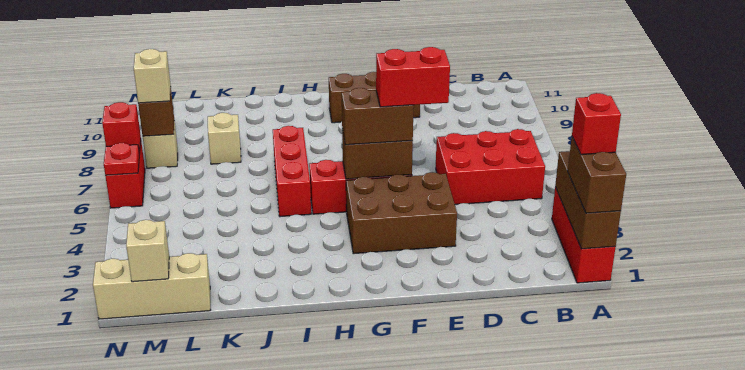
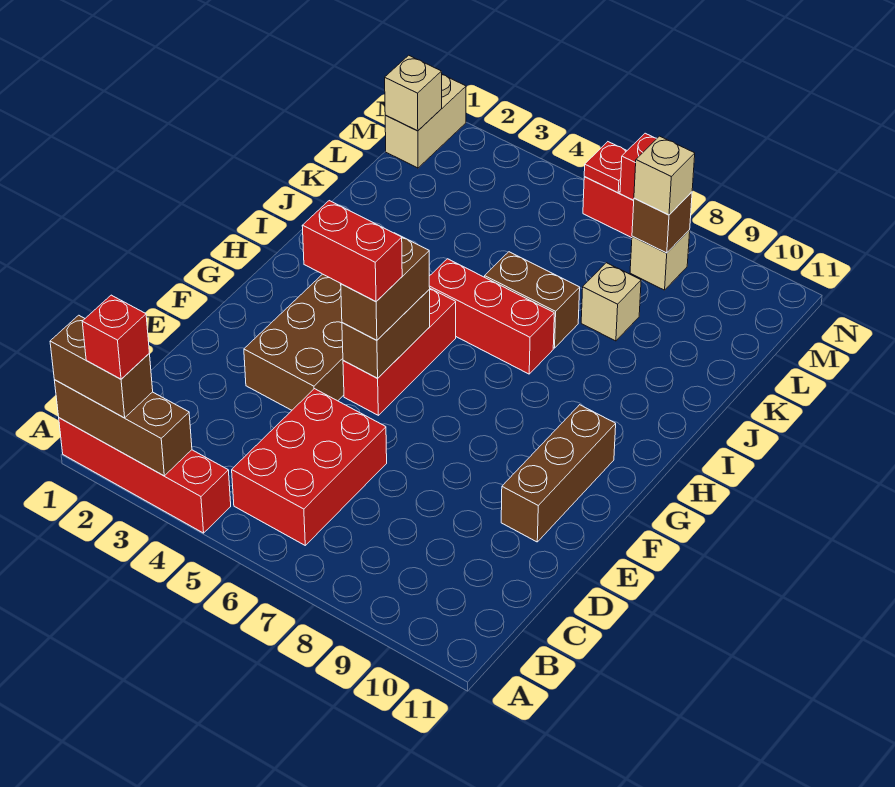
red brick A1:A3 level 1 -> red brick A1:A4 level 1
red brick E5:F5 level 4 -> red brick F4:F5 level 4
none -> brown brick J6:J7 level 1
tan brick L1:N1 level 1 -> tan brick M1:N1 level 1

